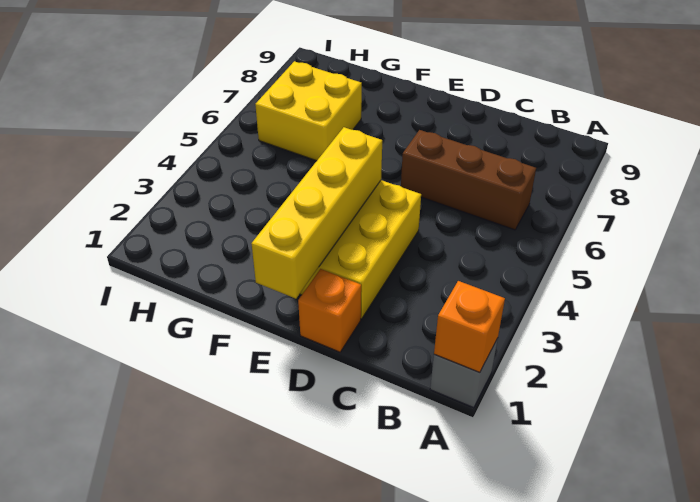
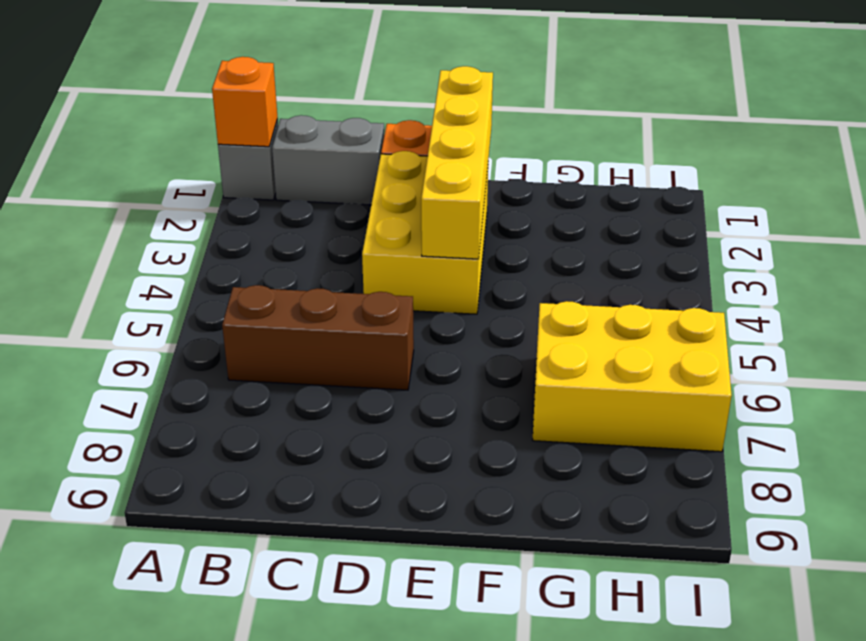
none -> grey brick B1:C1 level 1
yellow brick G6:H7 level 1 -> yellow brick G6:I7 level 1

